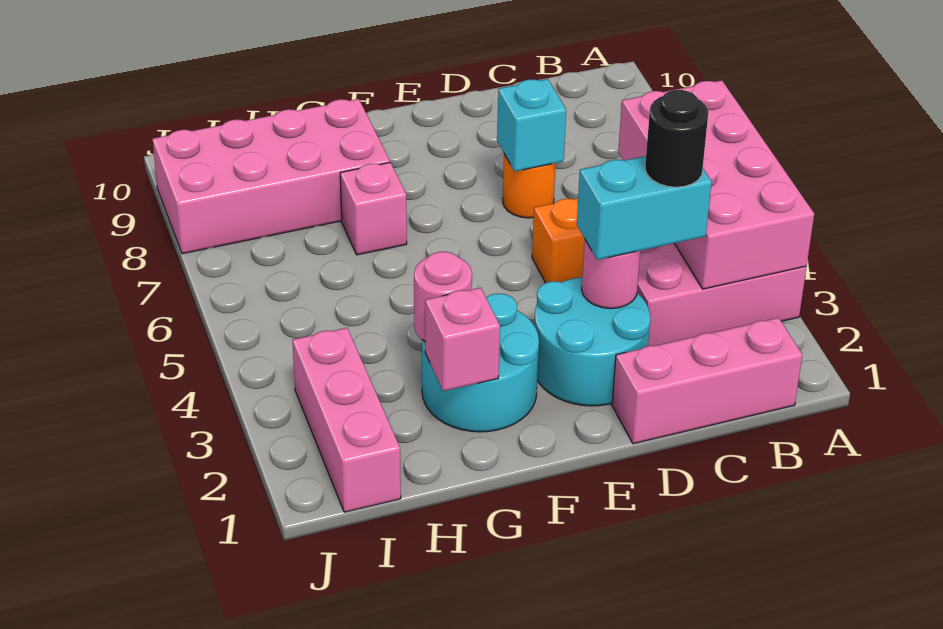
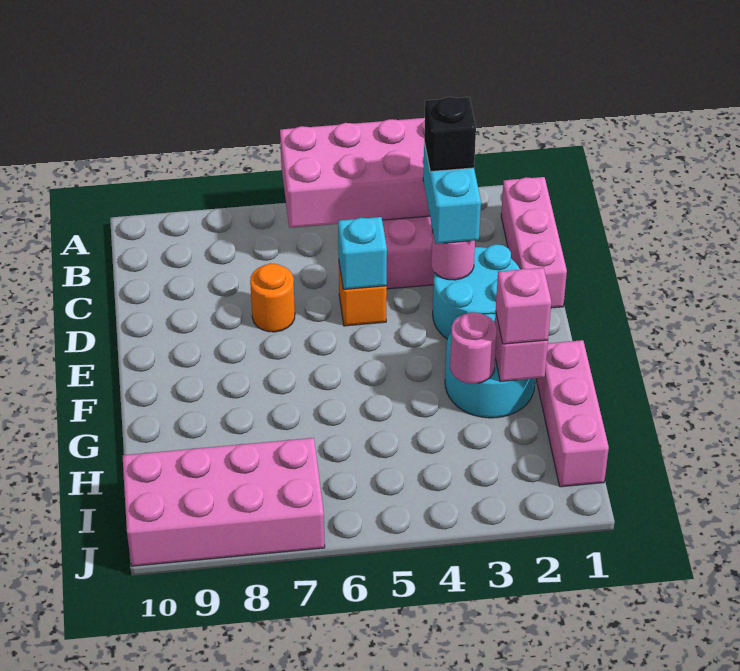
black round brick C3 level 4 -> black brick C3 level 4
cyan brick D7 level 2 -> cyan brick D5 level 2
pink brick G7 level 1 -> pink brick G2 level 3
pink brick G8:J9 level 1 -> pink brick I7:J10 level 1
pink brick I1:I3 level 1 -> pink brick G1:I1 level 1

